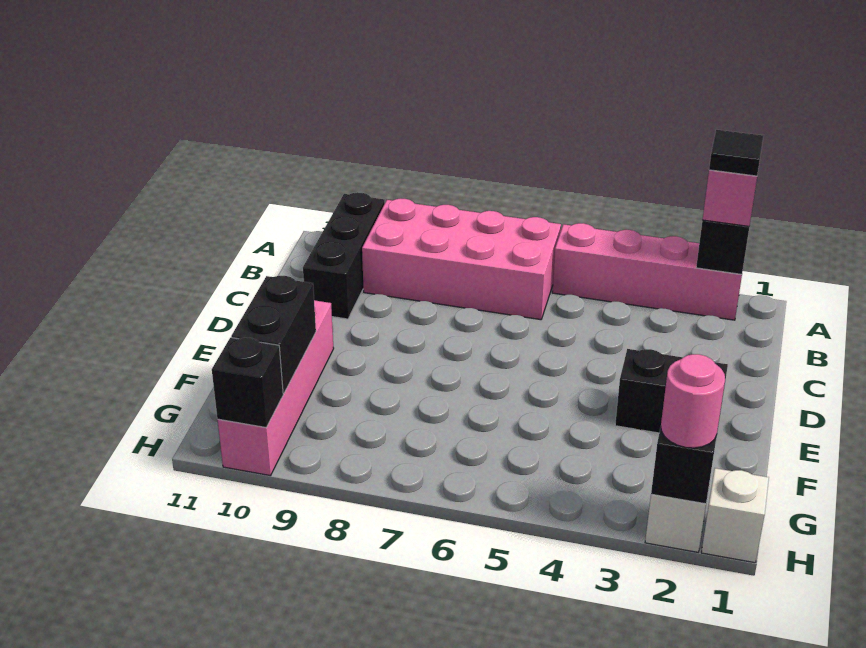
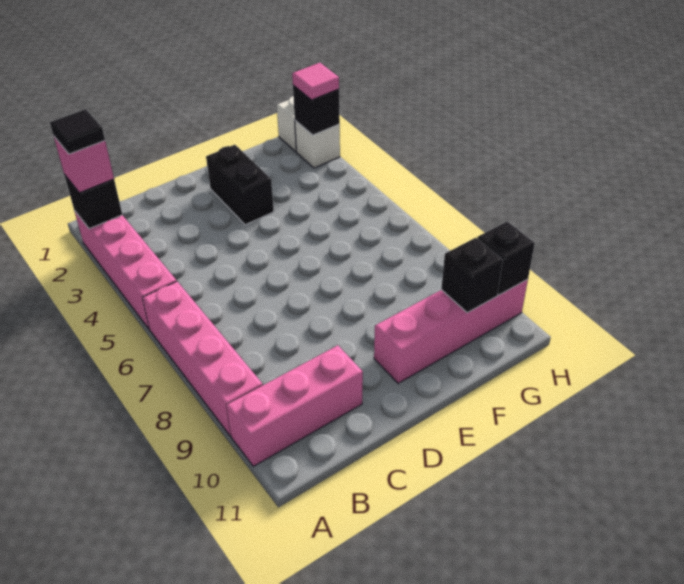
pink brick A6:B9 level 1 -> pink brick A6:A9 level 1
black brick A10:C10 level 1 -> pink brick A10:C10 level 1
black brick F10:G10 level 2 -> black brick G10 level 2
pink round brick H2 level 3 -> pink tile H2 level 3

